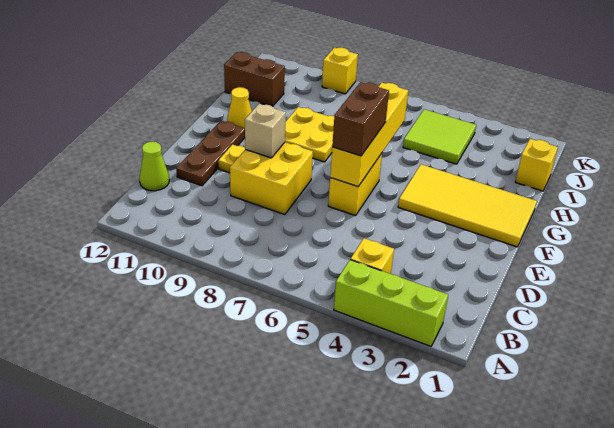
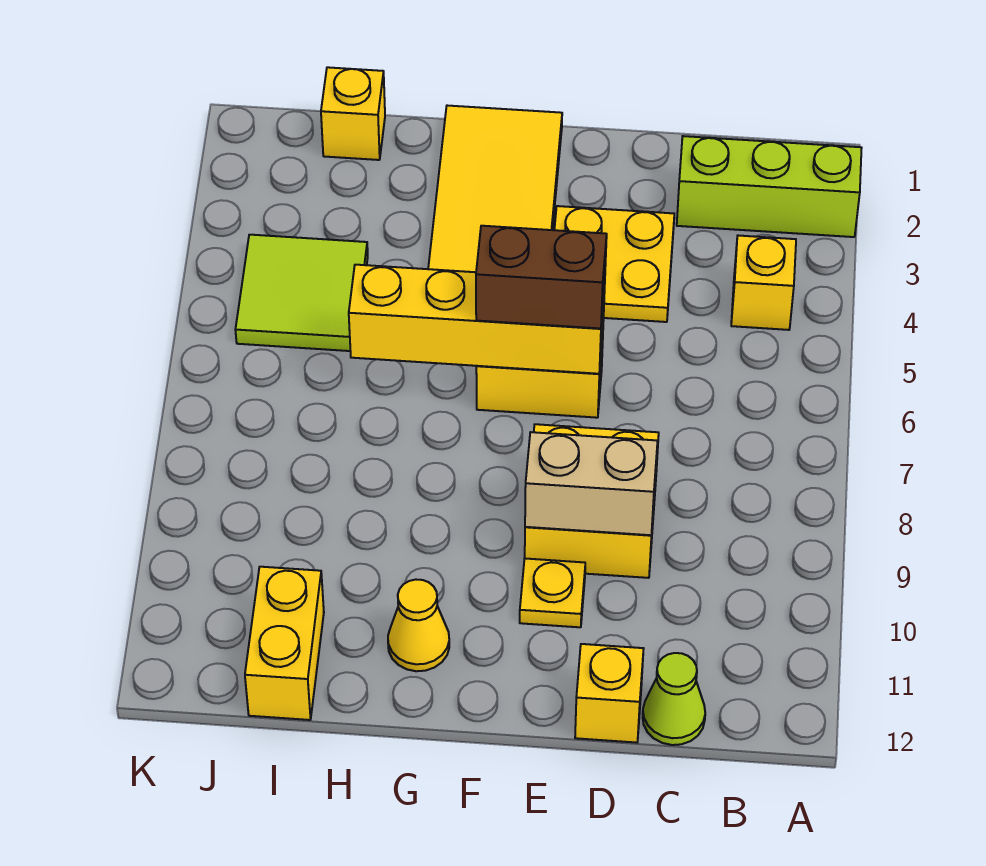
lime brick A2:A4 level 1 -> lime brick A2:C2 level 1
brown plate D11:F11 level 1 -> none
tan brick E9 level 2 -> tan brick D9:E9 level 2
yellow plate G8:H9 level 1 -> yellow plate D3:E4 level 1
brown brick I11:I12 level 1 -> yellow brick I11:I12 level 1
yellow brick K9 level 1 -> yellow brick D12 level 1

